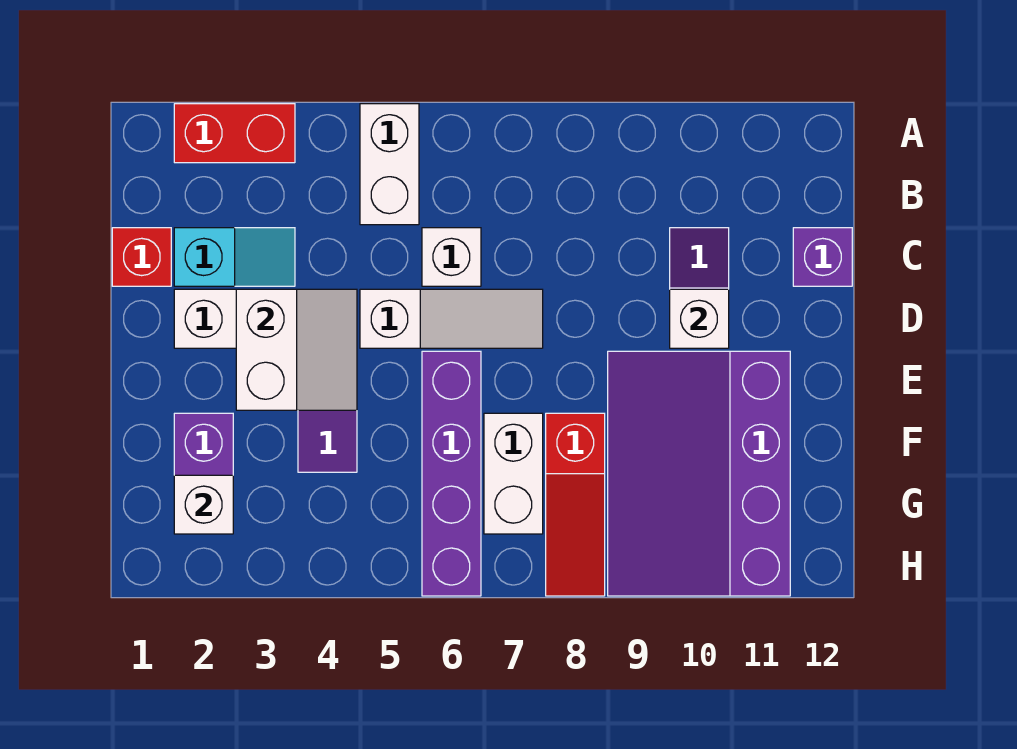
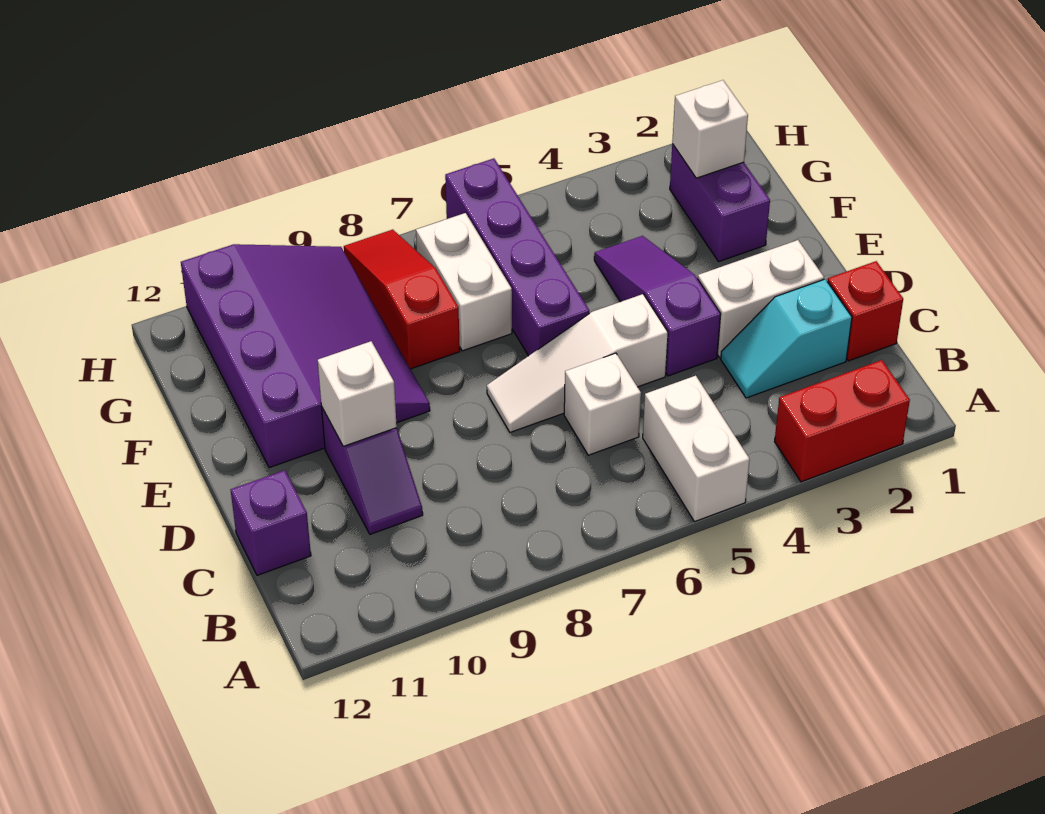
white slope D3:E4 level 2 top 3 -> none

